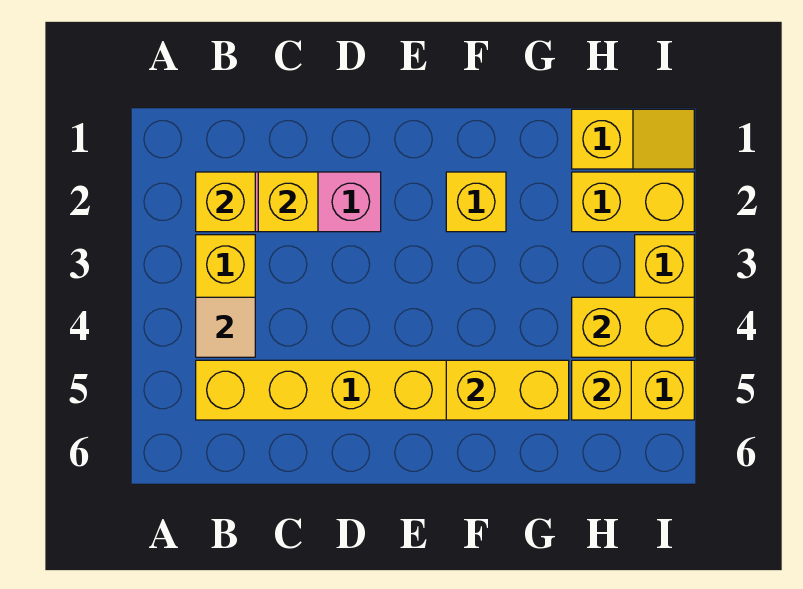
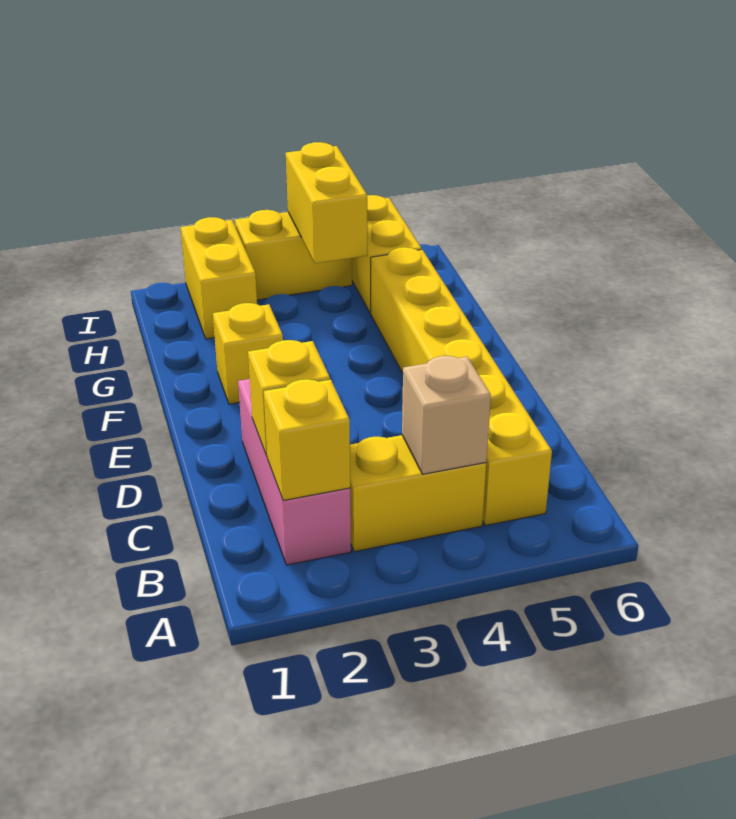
tan tile B4 level 2 -> tan brick B4 level 2
yellow brick F5:G5 level 2 -> none
yellow slope H1:I1 level 1 top H -> none
yellow brick H5 level 2 -> none

